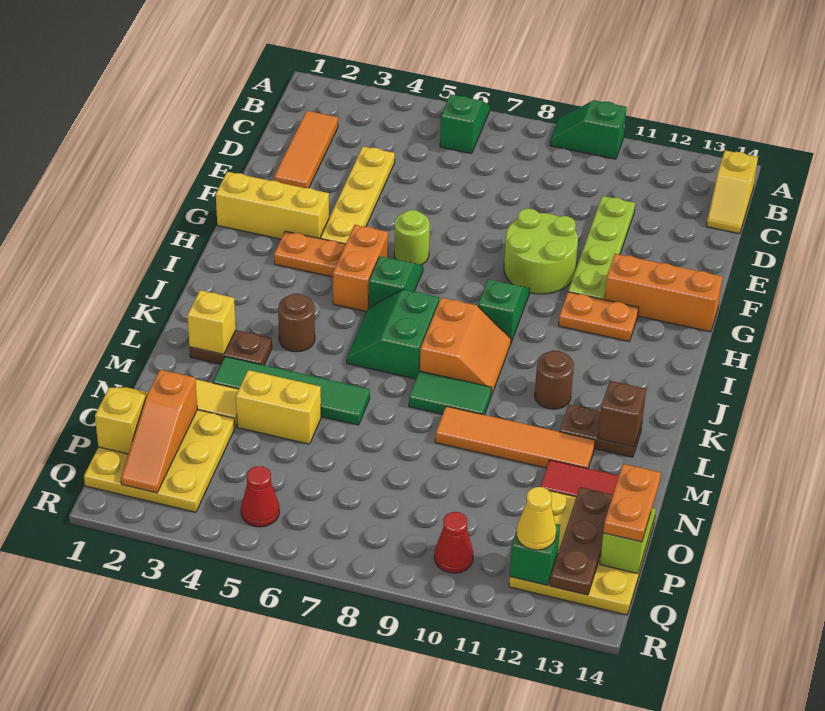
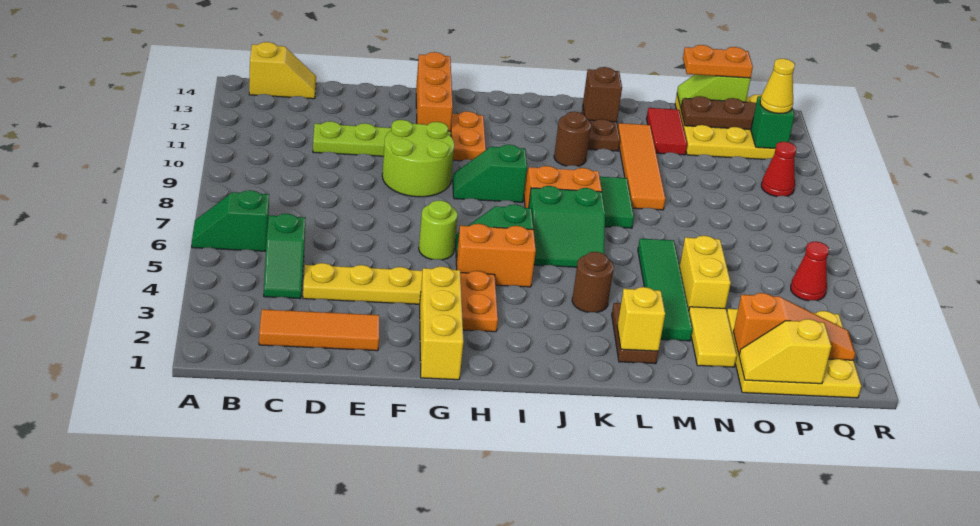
green slope A9:A10 level 1 top 10 -> green slope C4:C5 level 1 top 5

